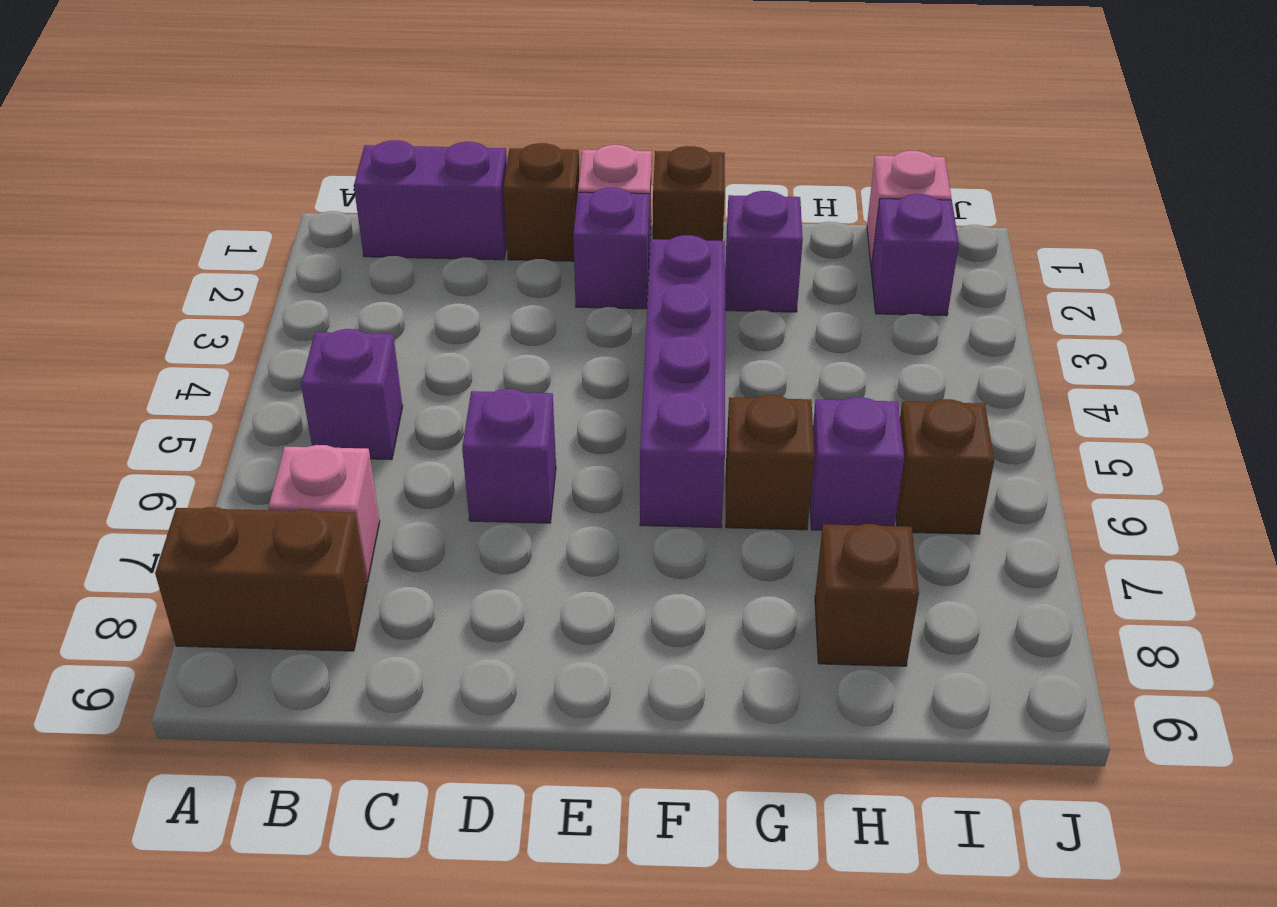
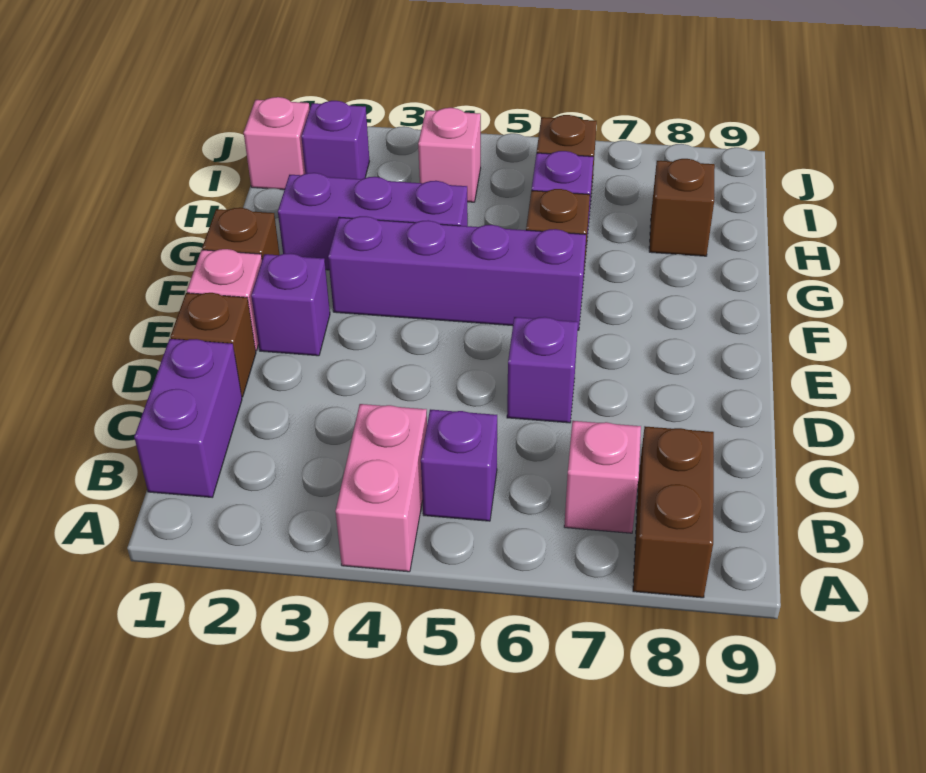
none -> pink brick A4:B4 level 1
purple brick G2 level 1 -> purple brick G2:G4 level 1
none -> pink brick I4 level 1

